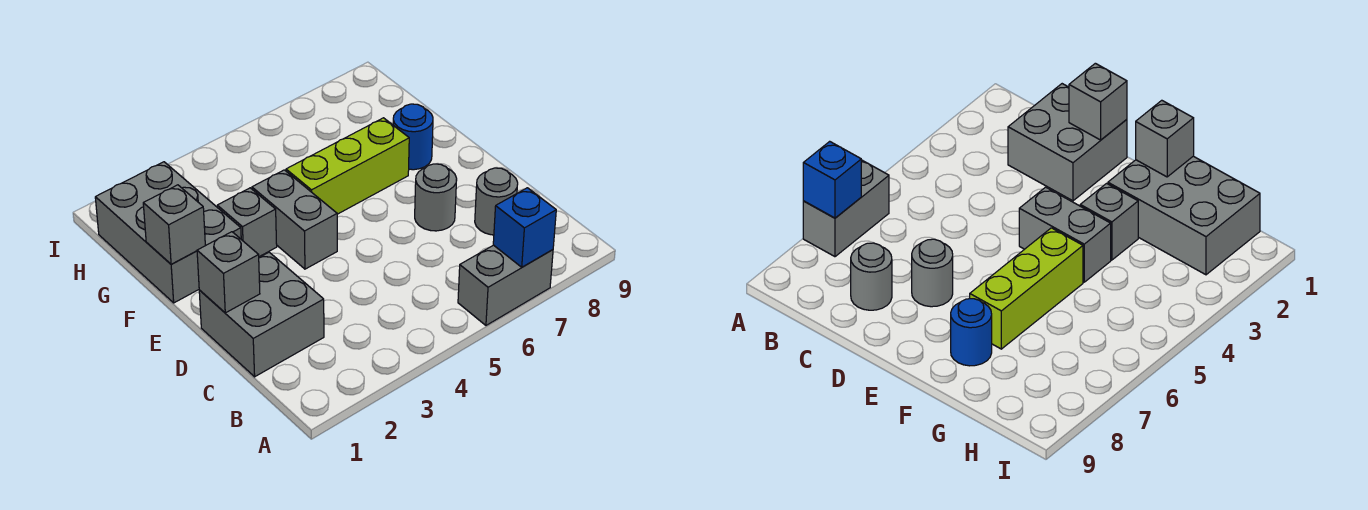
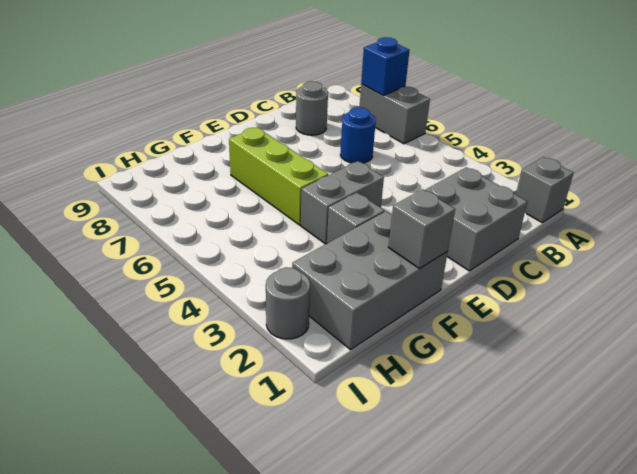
grey brick D1 level 2 -> grey brick A1 level 1
grey round brick D7 level 1 -> grey round brick I2 level 1
blue round brick F8 level 1 -> blue round brick C6 level 1

